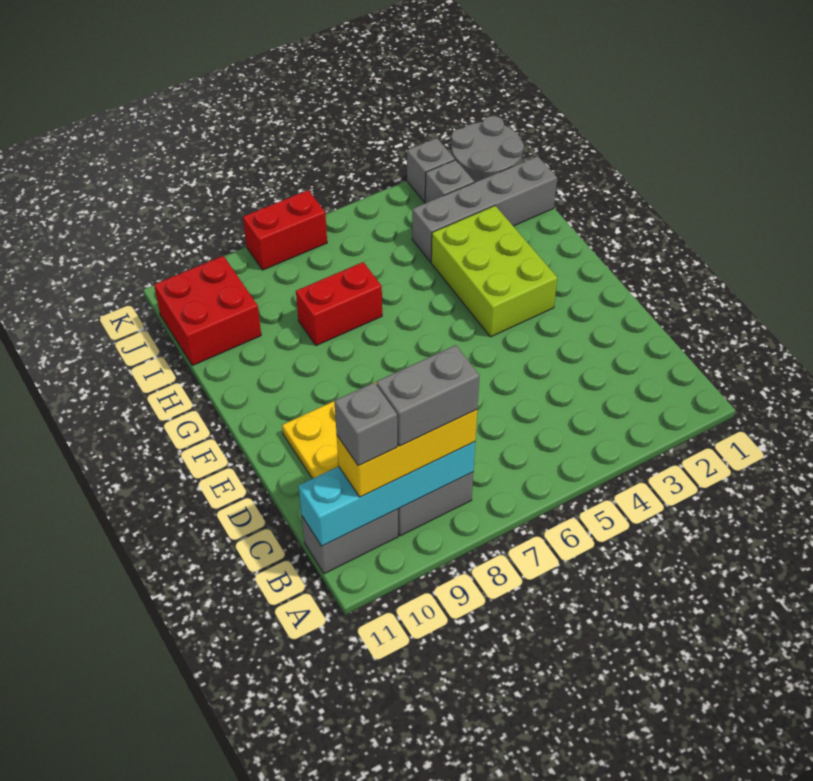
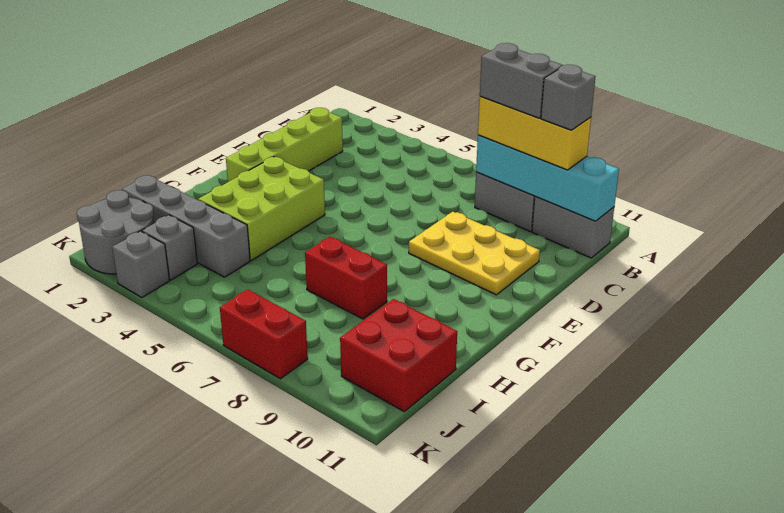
none -> lime brick C2:F2 level 1

